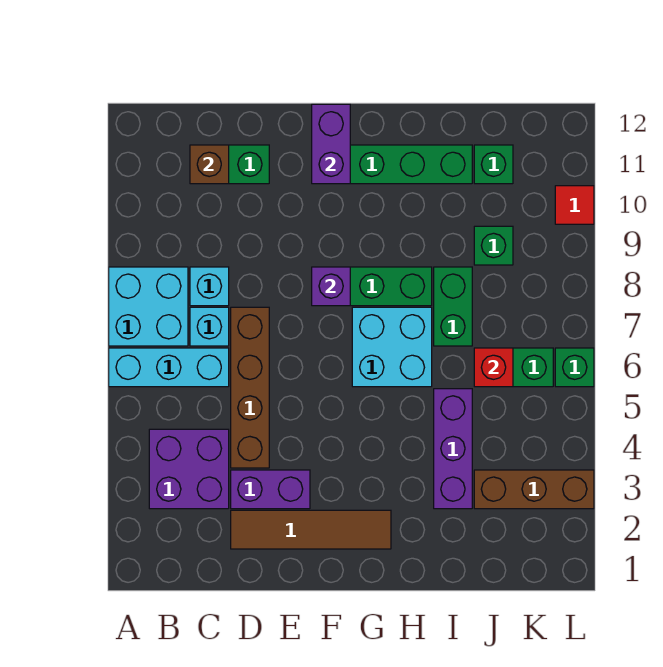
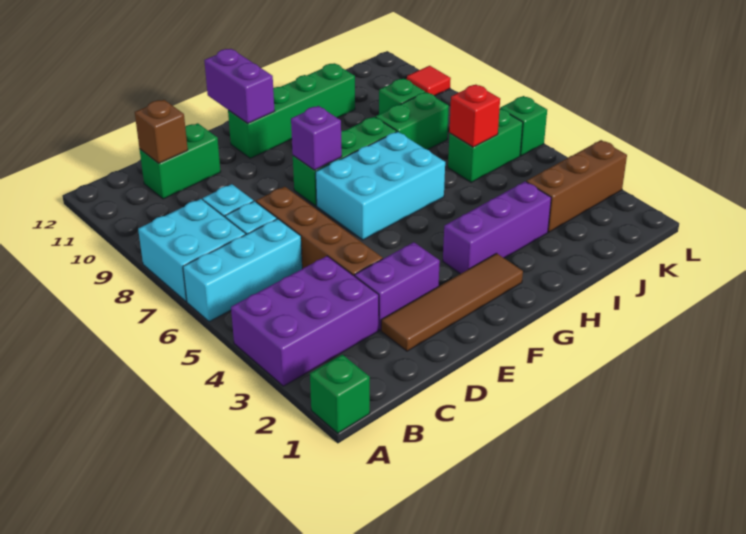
purple brick B3:C4 level 1 -> purple brick A3:C4 level 1
cyan brick G6:H7 level 1 -> cyan brick F6:H7 level 1
purple brick I3:I5 level 1 -> purple brick G3:I3 level 1
green brick I7:I8 level 1 -> green brick I8:J8 level 1
green brick J11 level 1 -> green brick A1 level 1

